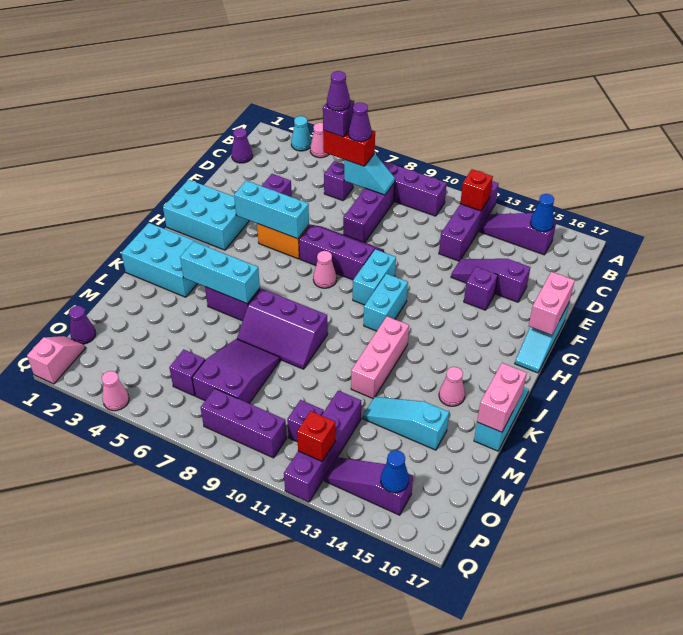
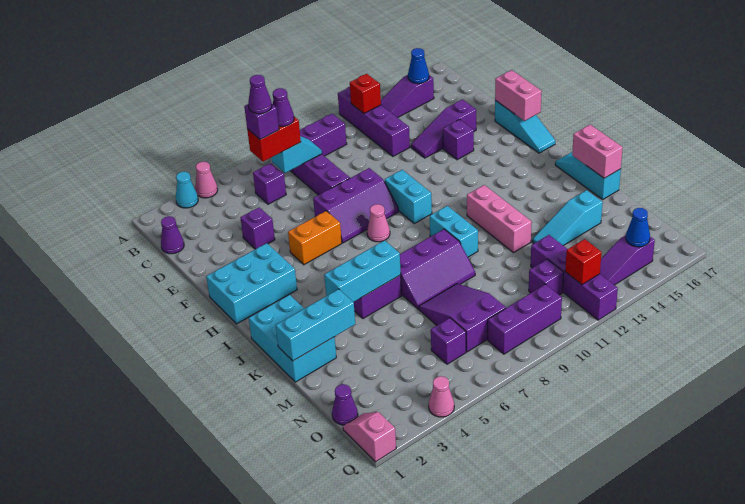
purple slope F7:G9 level 1 top G -> purple slope F7:G9 level 1 top F
cyan brick G4:G6 level 2 -> cyan brick L1:L3 level 2
cyan brick H11:I11 level 1 -> cyan brick J10:K10 level 1
cyan brick J1:K3 level 1 -> cyan brick J1:L2 level 1
pink cone K15 level 1 -> none

